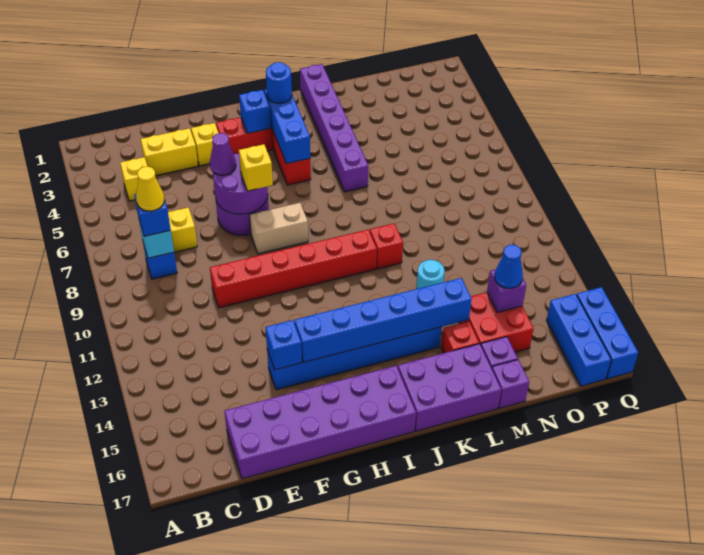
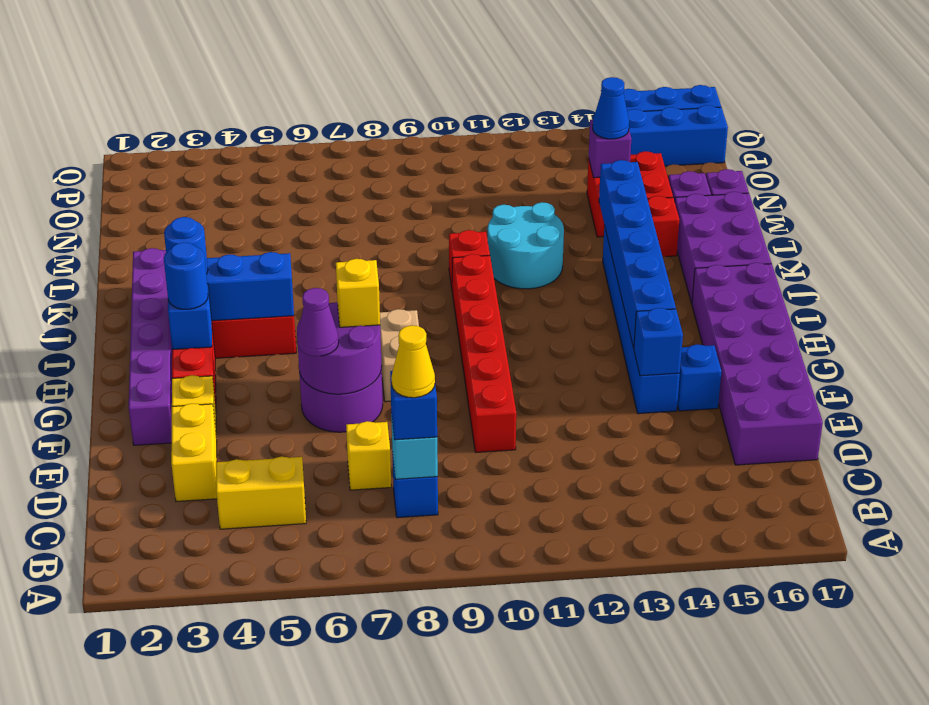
yellow brick C4 level 1 -> yellow brick C4:C5 level 1
none -> blue brick F15 level 1
none -> blue round brick H3 level 3
purple brick K1:K6 level 1 -> purple brick F2:K2 level 1
cyan round brick L12 level 1 -> cyan round brick K11:L12 level 1

